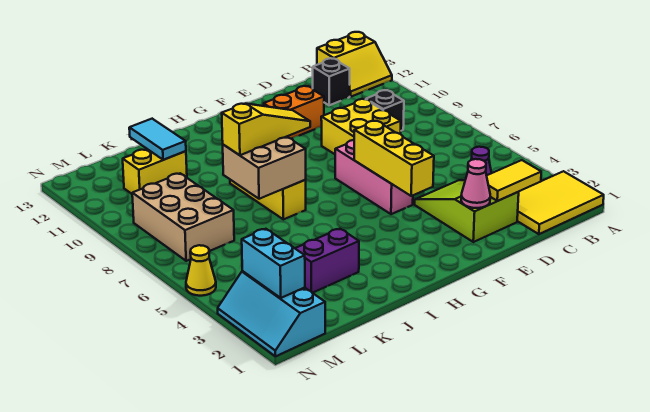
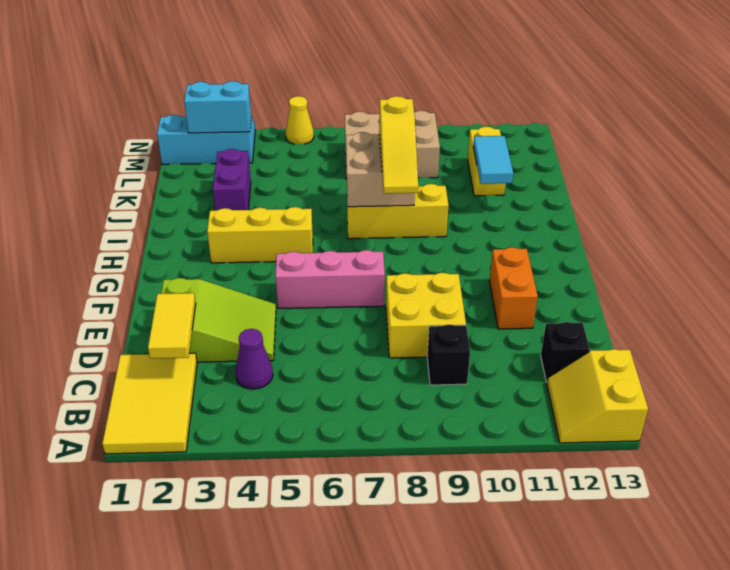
pink cone E2 level 2 -> none
yellow brick F4:F6 level 2 -> yellow brick H3:H5 level 1
cyan tile K11:K12 level 2 -> cyan tile J11:K11 level 2

